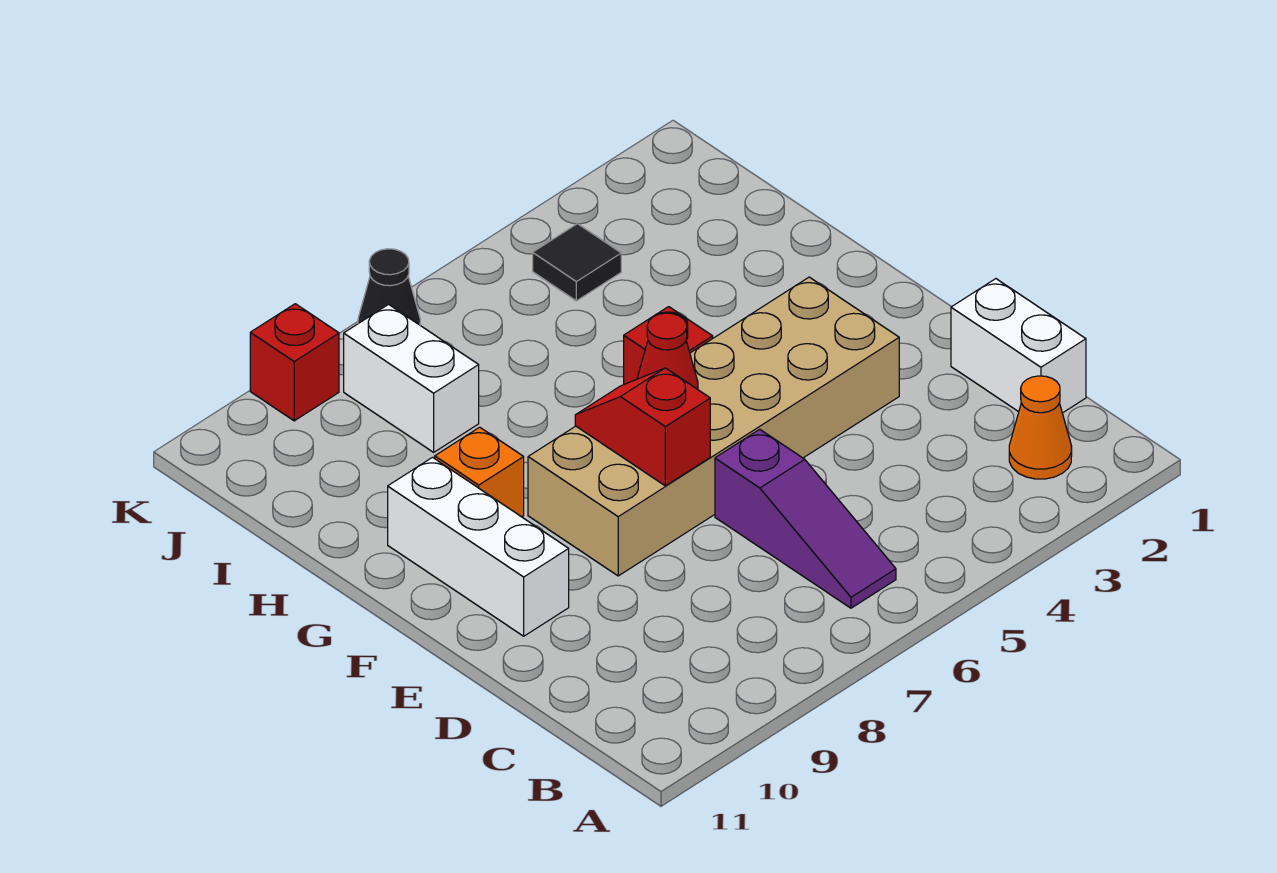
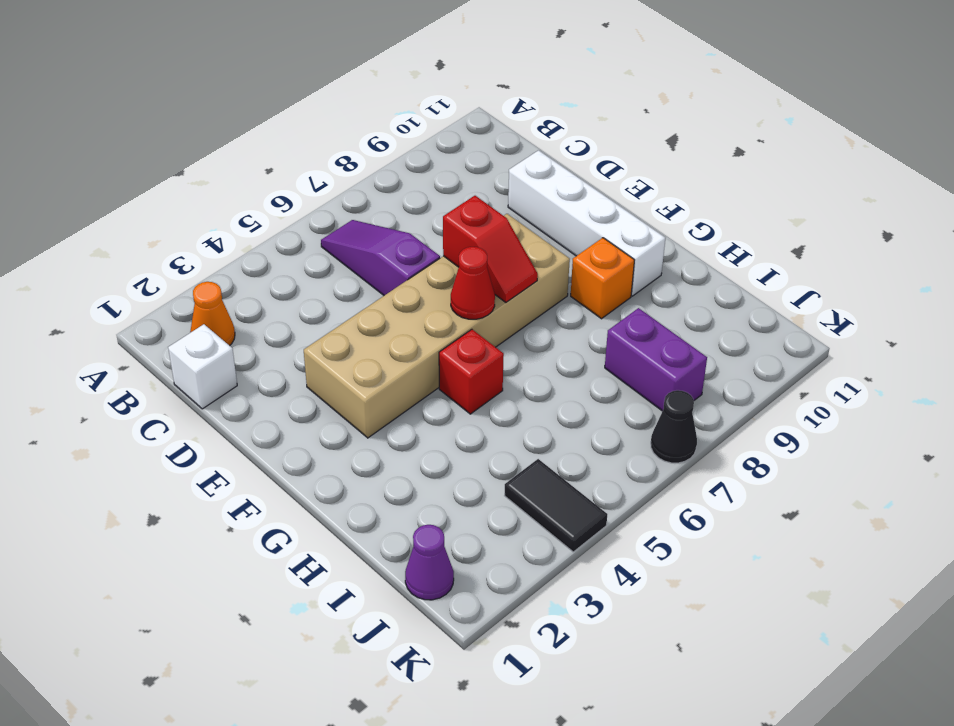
white brick C1:D1 level 1 -> white brick C1 level 1
white brick E10:G10 level 1 -> white brick D10:G10 level 1
white brick I8:J8 level 1 -> purple brick I8:J8 level 1
none -> purple cone J1 level 1
black tile J4 level 1 -> black tile J4:K4 level 1
red brick K9 level 1 -> none

